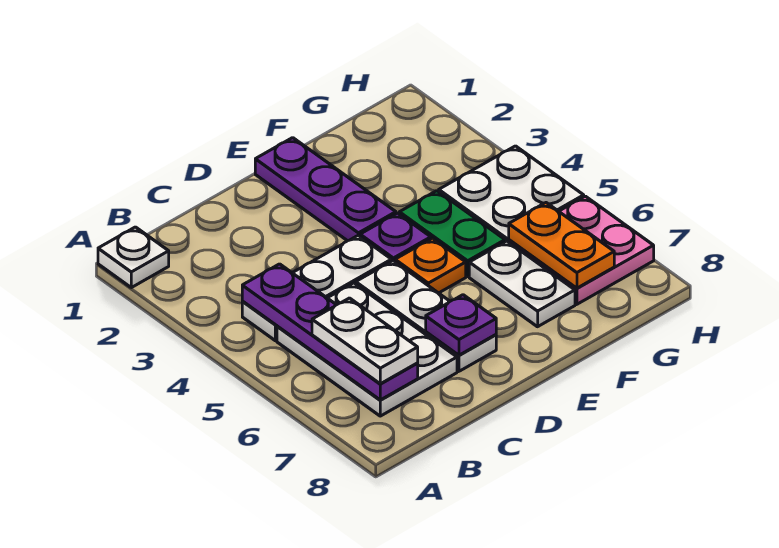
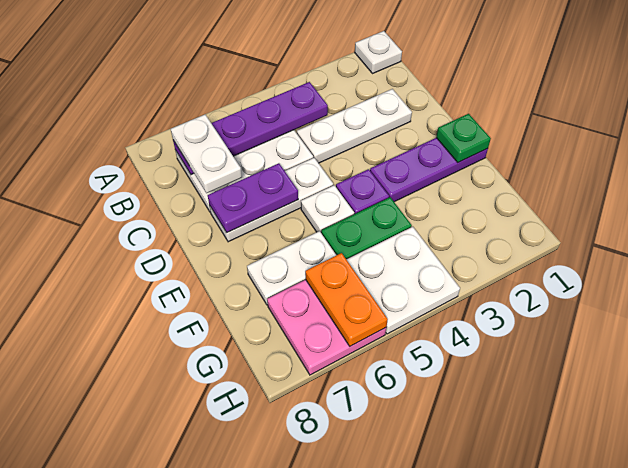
white plate B4:D4 level 1 -> white plate C2:C4 level 1
white plate B6:B7 level 3 -> white plate B7:C7 level 3
purple plate D7 level 2 -> purple plate D6:D7 level 2
none -> green plate E1 level 2
orange plate E5 level 1 -> white plate E5 level 1
orange plate G6:G7 level 2 -> orange plate G6:H6 level 2

